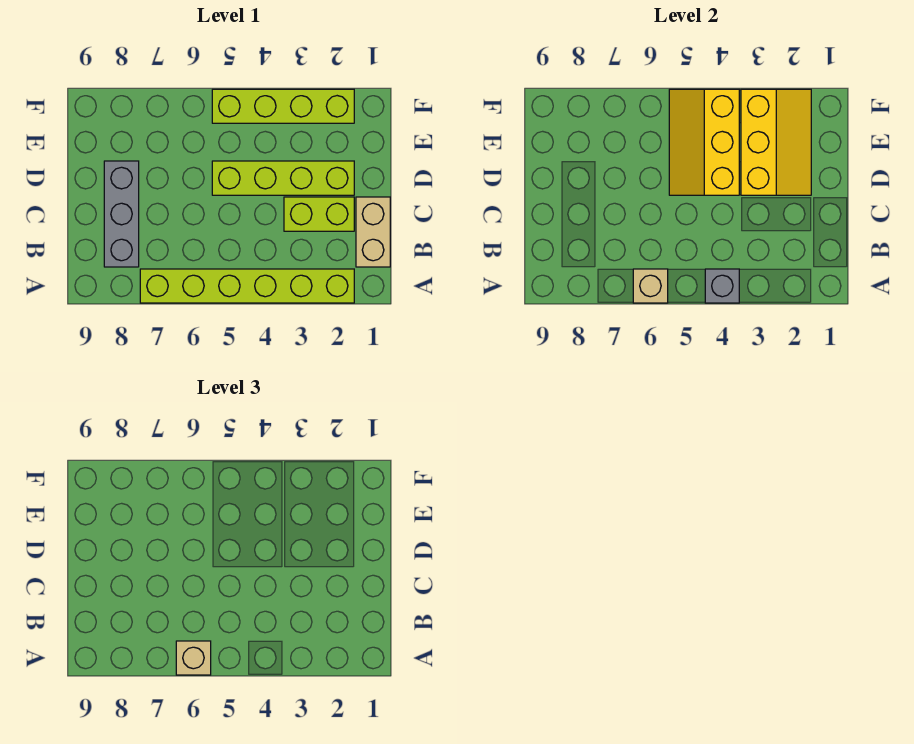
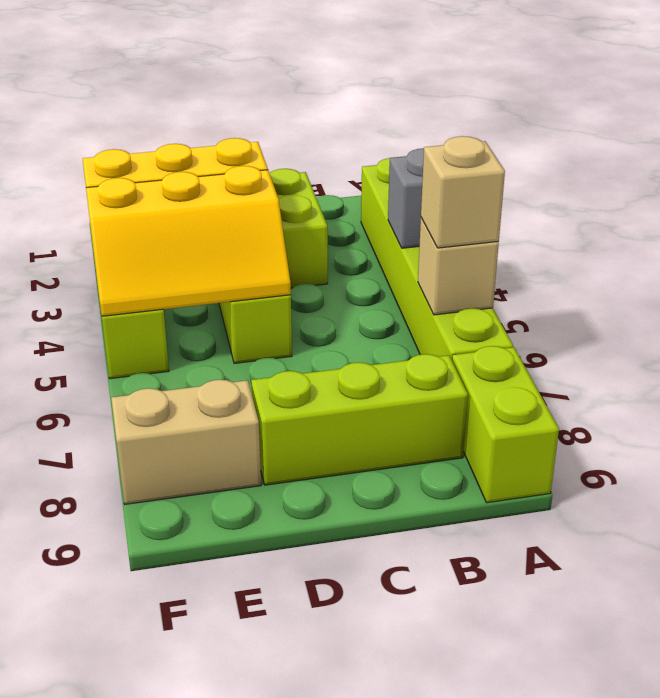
none -> lime brick A8:A9 level 1
tan brick B1:C1 level 1 -> tan brick E8:F8 level 1
grey brick B8:D8 level 1 -> lime brick B8:D8 level 1

